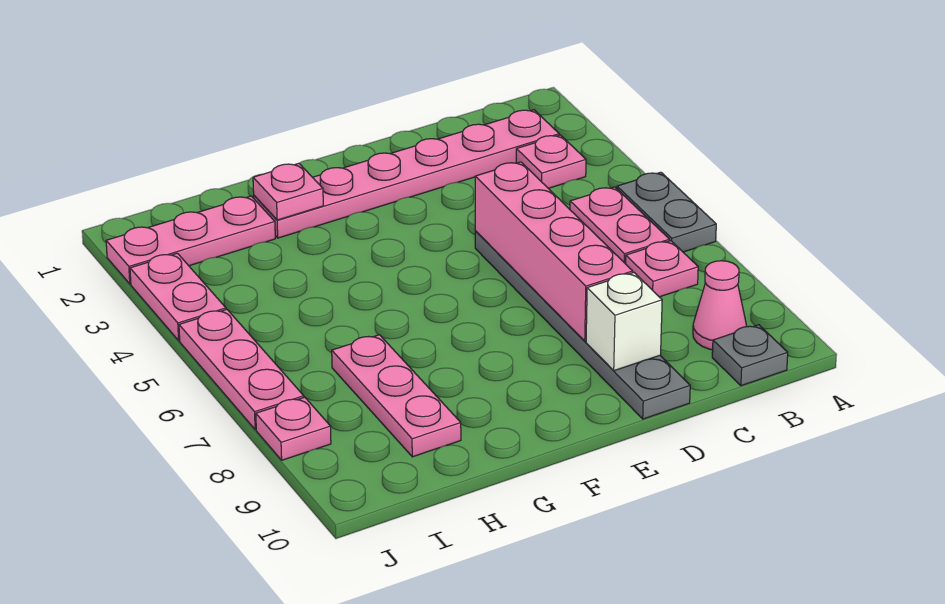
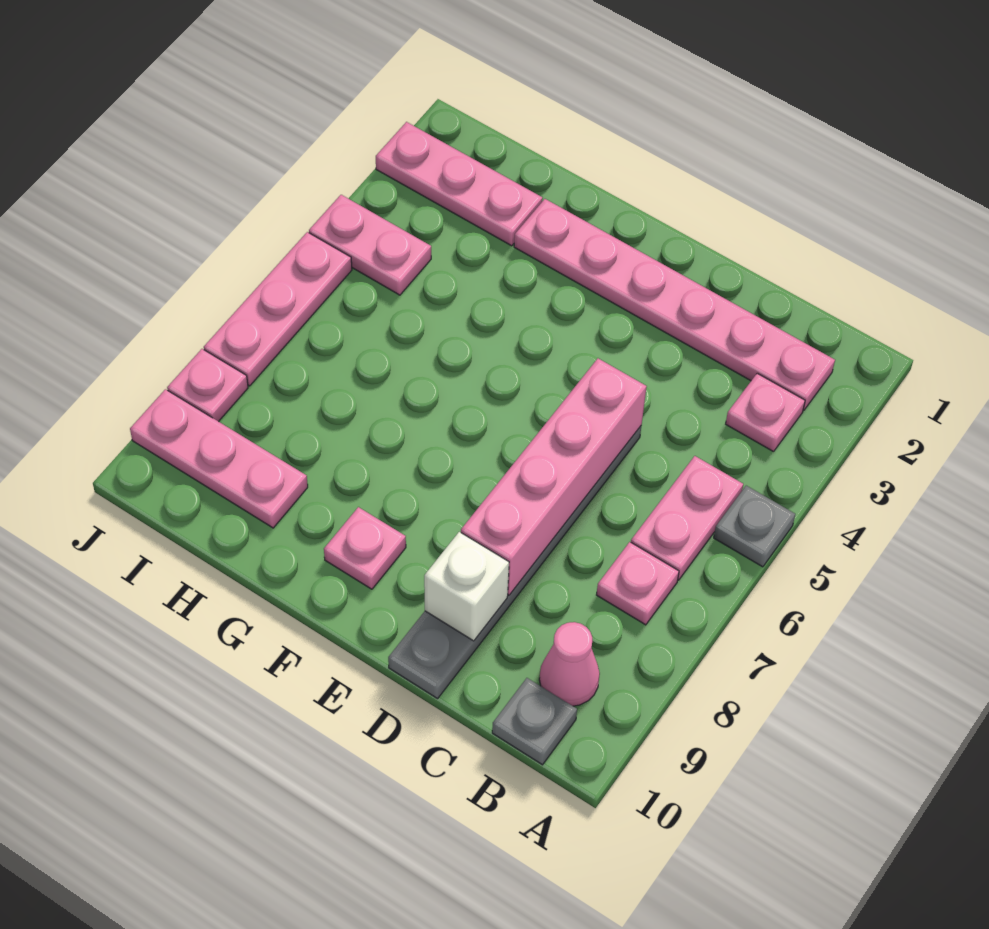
grey plate A5:A6 level 1 -> grey plate A5 level 1
pink plate G2 level 2 -> pink plate F9 level 1
pink plate H7:H9 level 1 -> pink plate H9:J9 level 1
pink plate J3:J4 level 1 -> pink plate I4:J4 level 1

